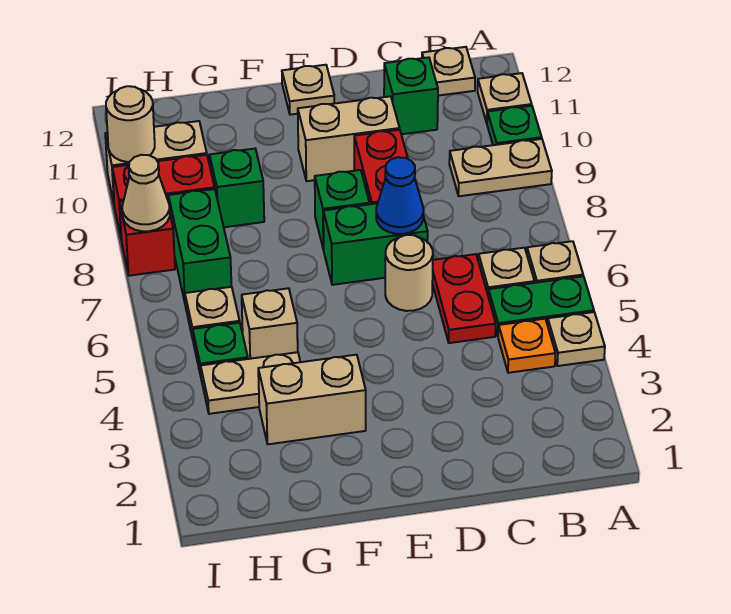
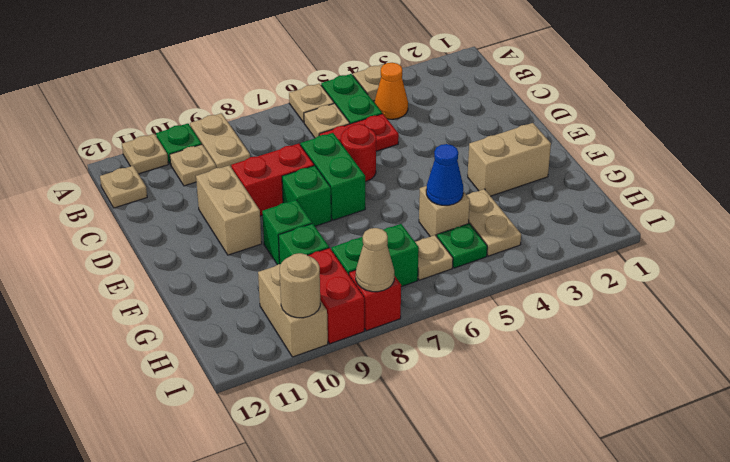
orange plate B4 level 1 -> orange cone B4 level 1
green brick C11 level 1 -> green brick F9 level 1
tan round brick D6 level 1 -> red round brick D6 level 1
blue cone D7 level 2 -> blue cone G5 level 2
tan plate E12 level 1 -> tan plate B10 level 1
tan brick F3:G3 level 1 -> tan brick F2:F3 level 1

